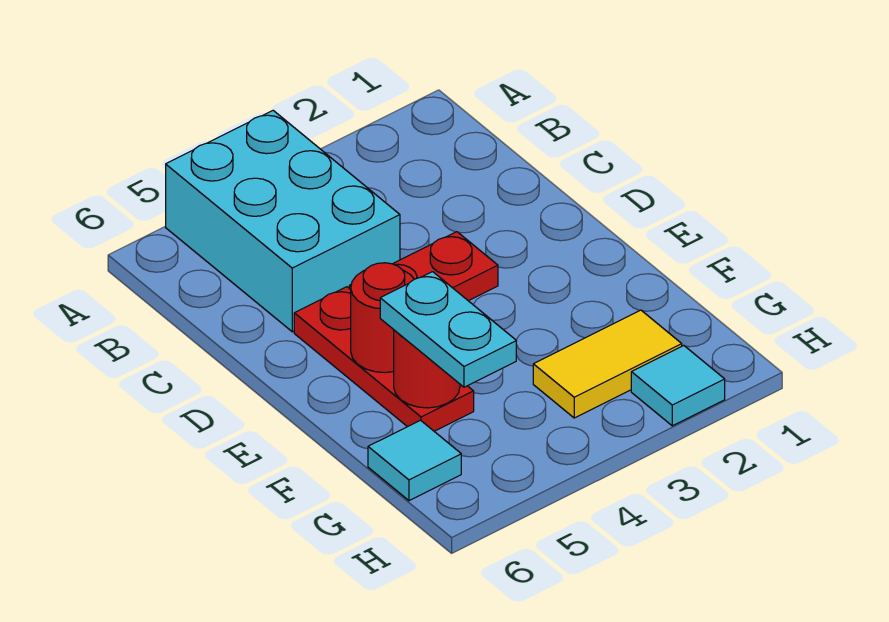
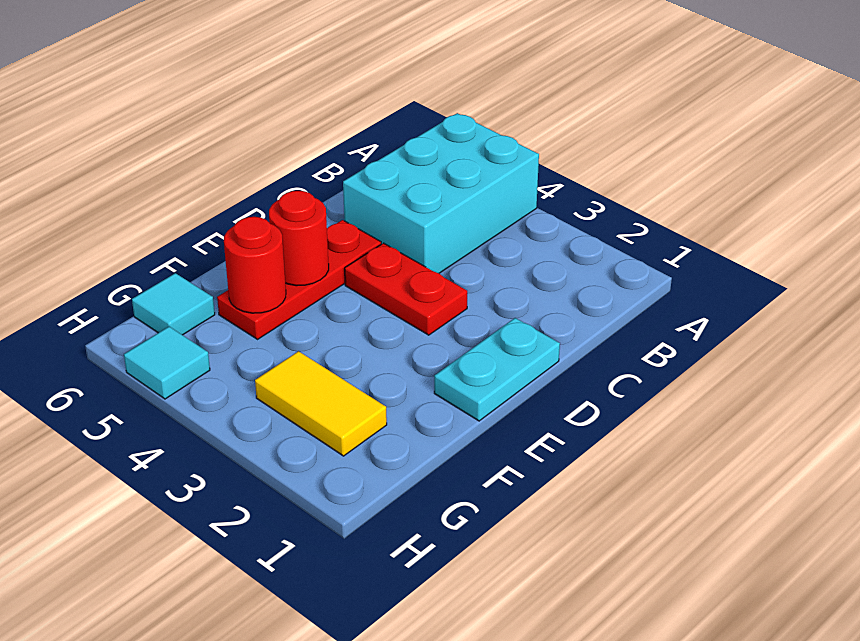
cyan plate F5:G5 level 3 -> cyan plate D1:E1 level 1
cyan tile H2 level 1 -> cyan tile H5 level 1

